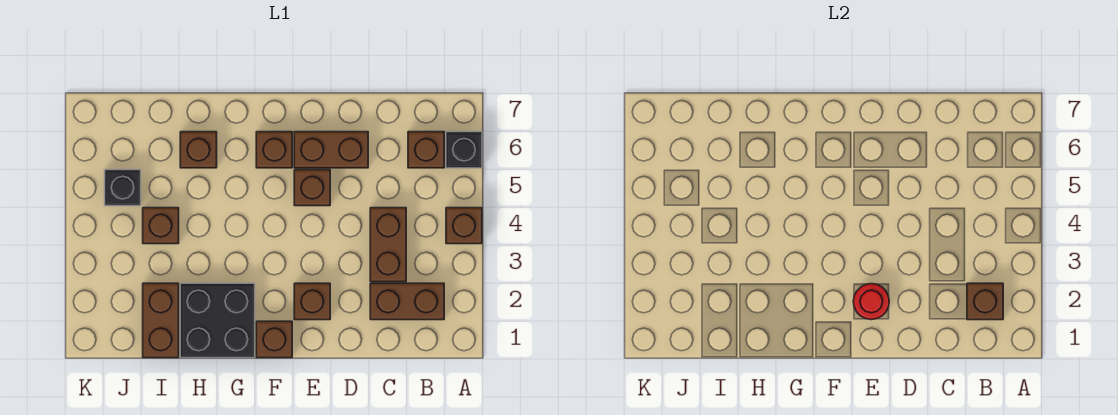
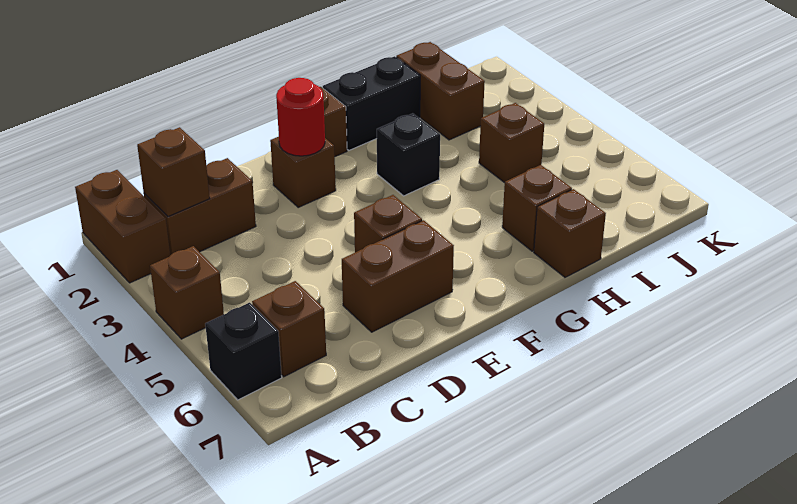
brown brick C3:C4 level 1 -> brown brick A1:A2 level 1
brown brick F6 level 1 -> brown brick H7 level 1
black brick G1:H2 level 1 -> black brick G1:H1 level 1
black brick J5 level 1 -> black brick G3 level 1

